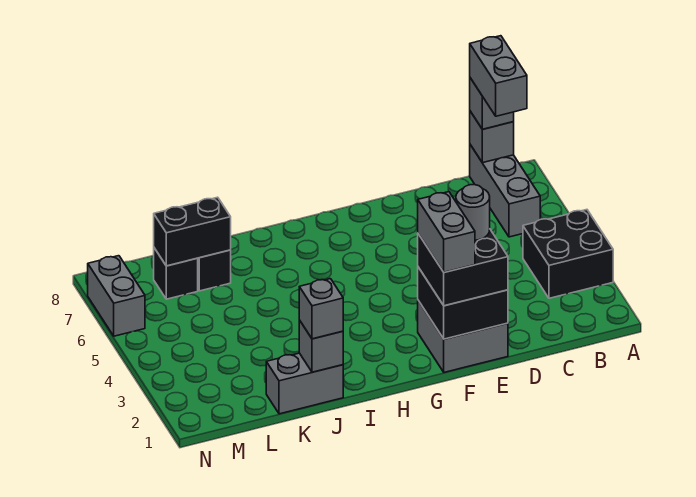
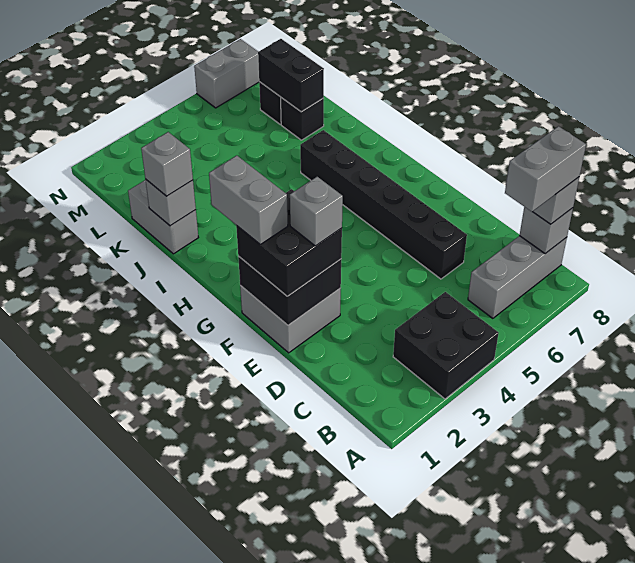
none -> black brick D6:I6 level 1
grey round brick E2 level 4 -> grey brick E2 level 4
grey brick F1:F2 level 4 -> grey brick F1:G1 level 4

